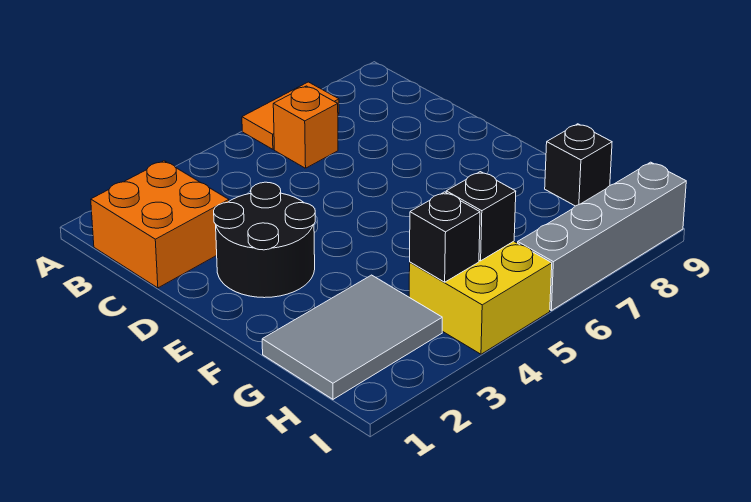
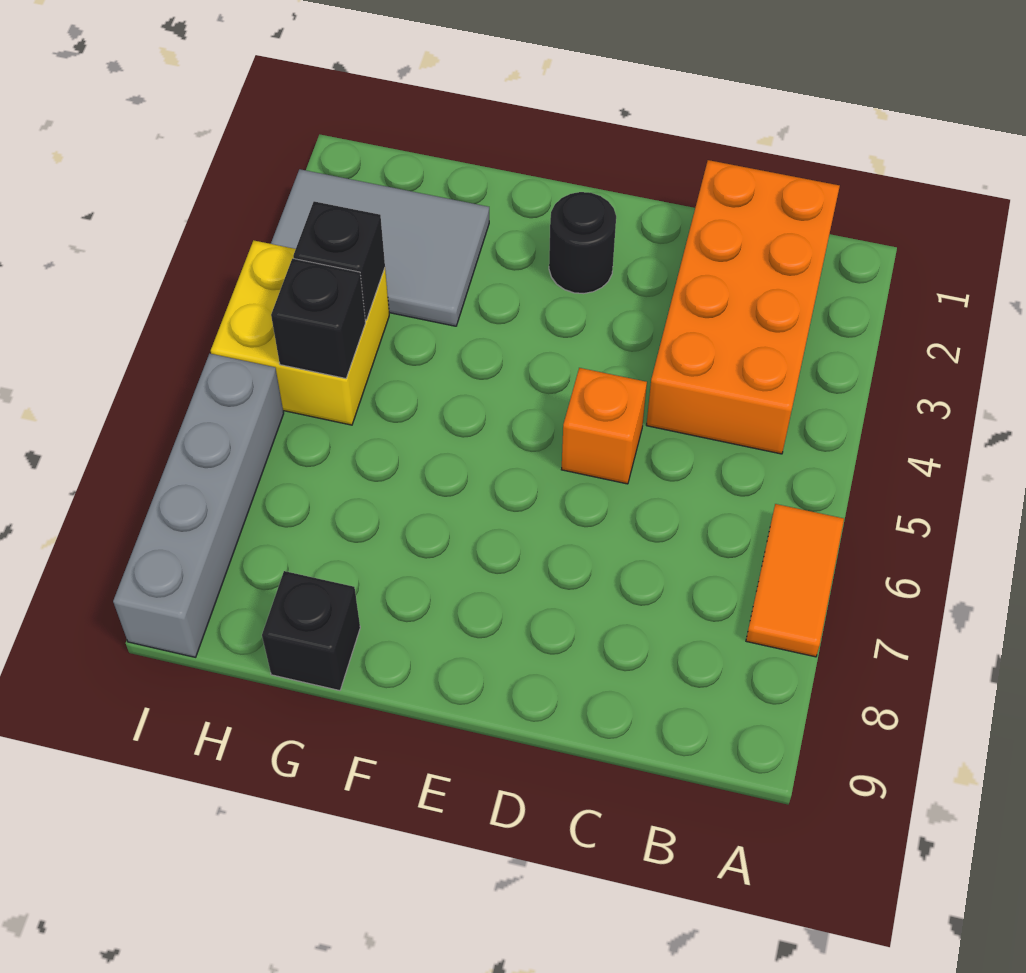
orange brick B1:C2 level 1 -> orange brick B1:C4 level 1
orange brick B6 level 1 -> orange brick D5 level 1
black round brick D2:E3 level 1 -> black round brick E2 level 1
grey tile G1:H3 level 1 -> grey tile G2:I3 level 1

